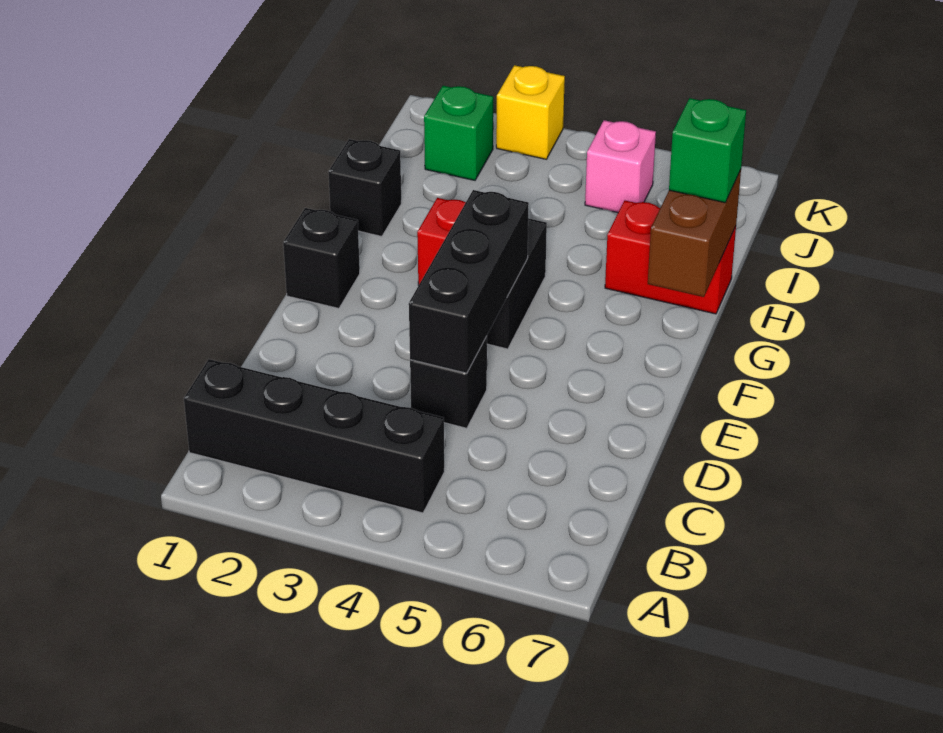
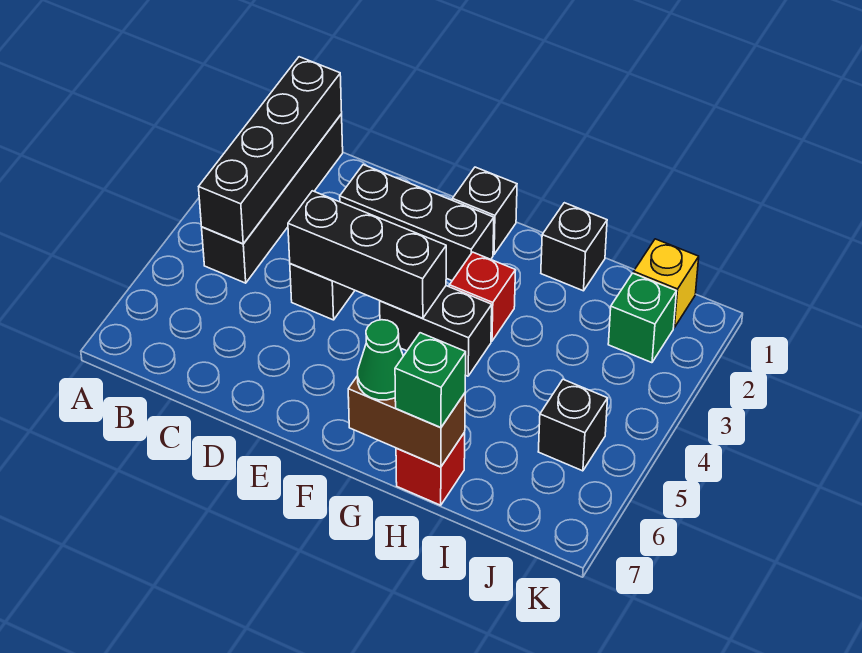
none -> black brick B1:B4 level 2
none -> black brick D2:F2 level 1
none -> green cone G7 level 3
red brick H6:H7 level 1 -> red brick H7 level 1
pink brick J5 level 1 -> black brick J5 level 1
yellow brick K3 level 1 -> yellow brick J1 level 1

